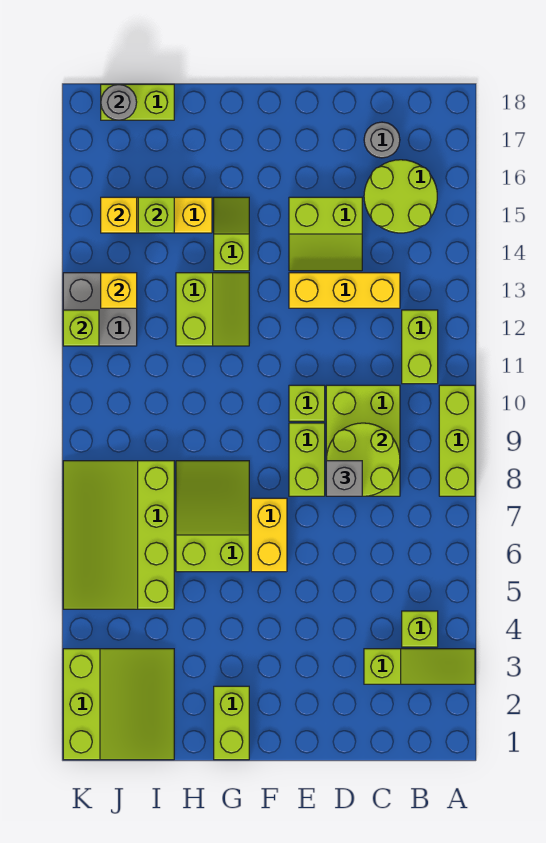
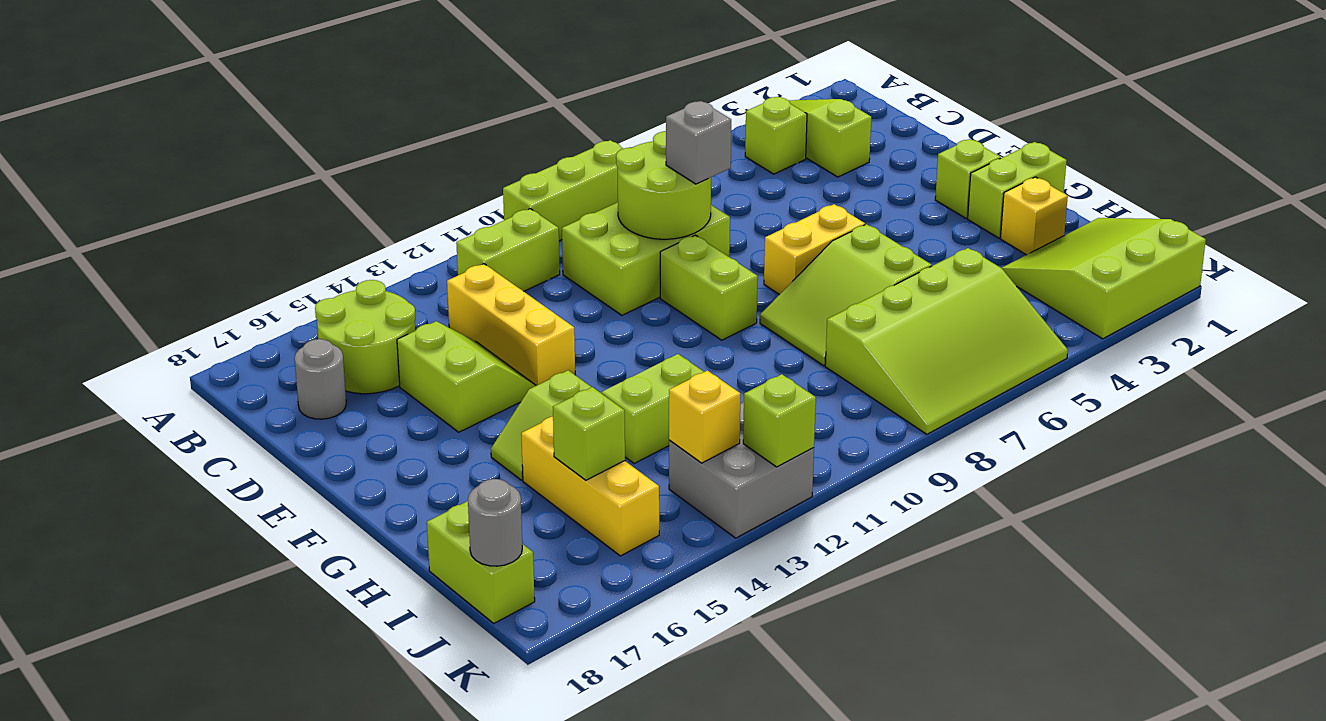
lime brick E8:E9 level 1 -> lime brick E9:F9 level 1
lime brick E10 level 1 -> lime brick F2 level 1
yellow brick J15 level 2 -> yellow brick H2 level 1

